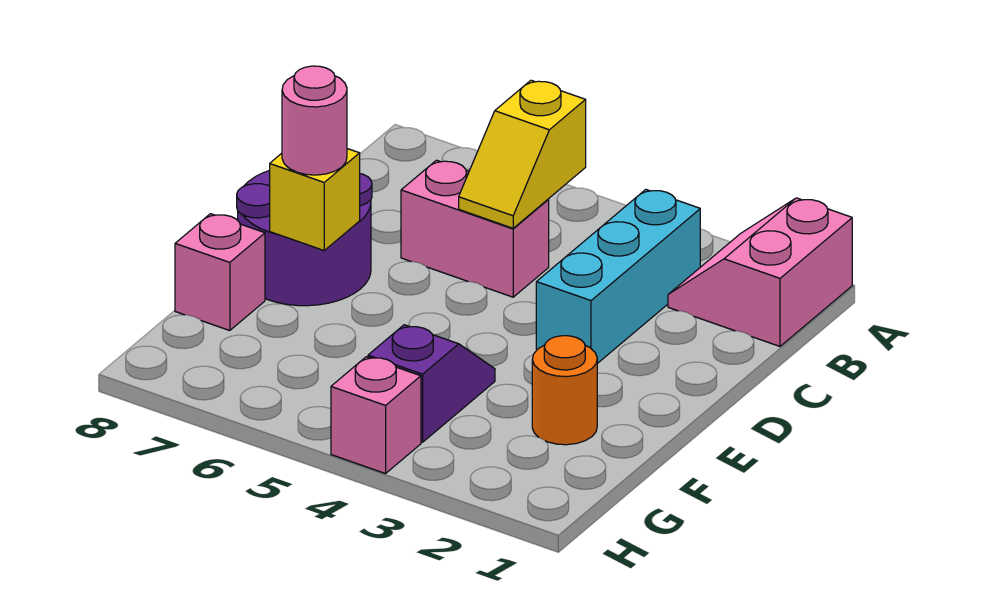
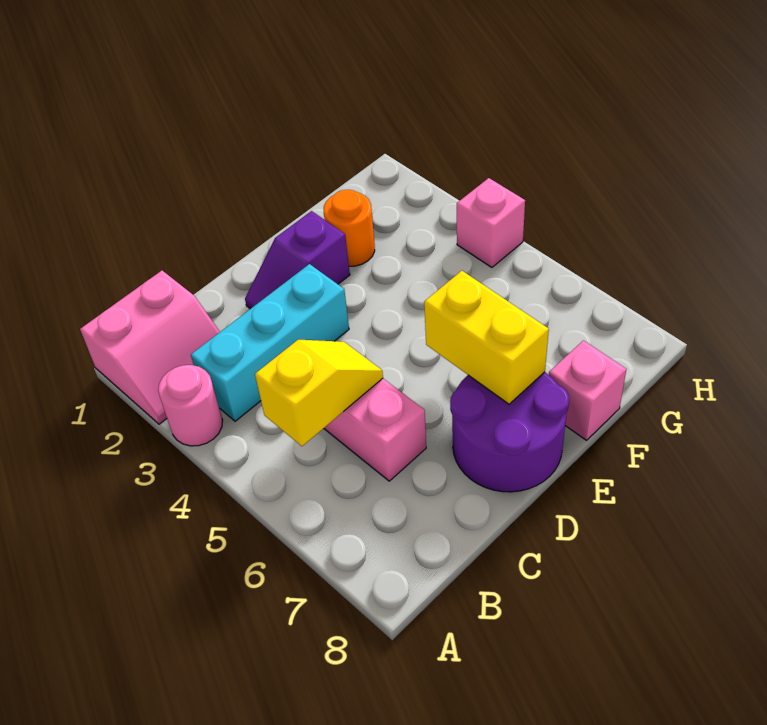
yellow brick E7 level 2 -> yellow brick E6:E7 level 2
pink round brick E7 level 3 -> pink round brick A3 level 1
purple slope F4:G4 level 1 top G -> purple slope D2:E2 level 1 top E

